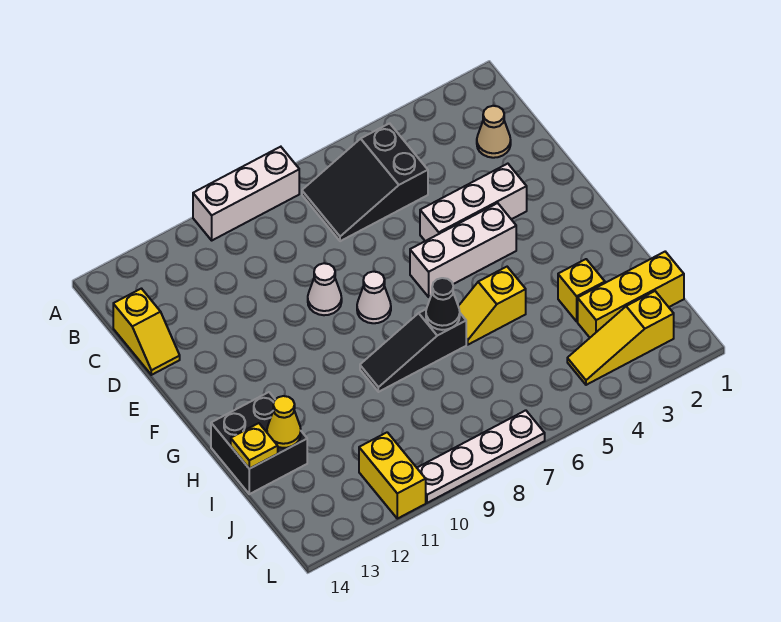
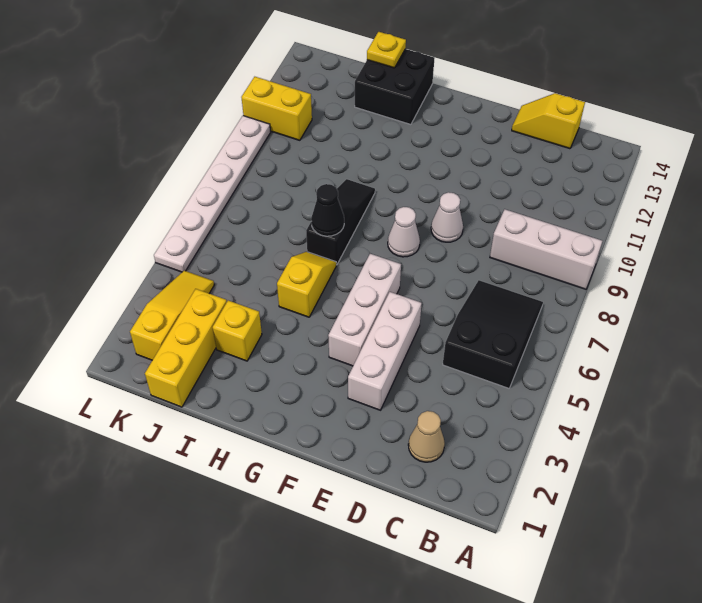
white brick A8:A10 level 1 -> white brick A9:C9 level 1
yellow cone I13 level 2 -> none
white plate L7:L10 level 1 -> white plate L5:L10 level 1

